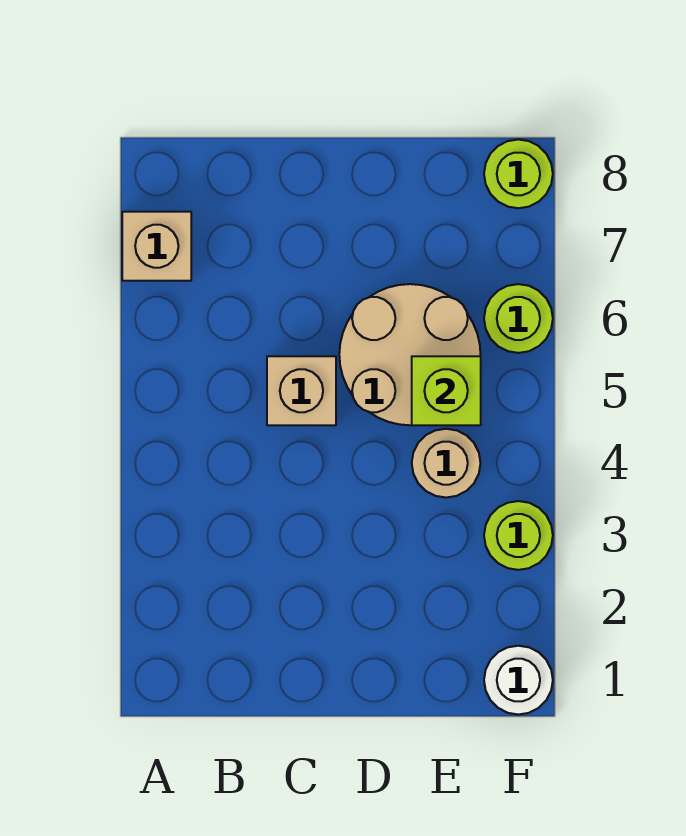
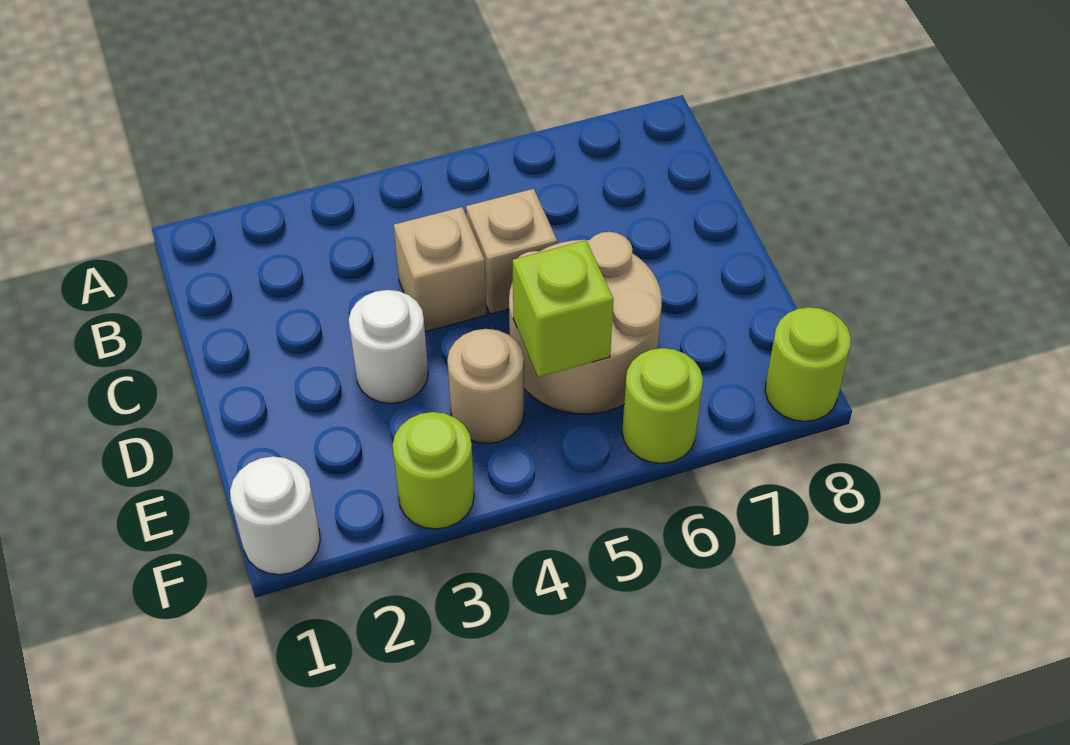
tan brick A7 level 1 -> tan brick C4 level 1
none -> white round brick D3 level 1

